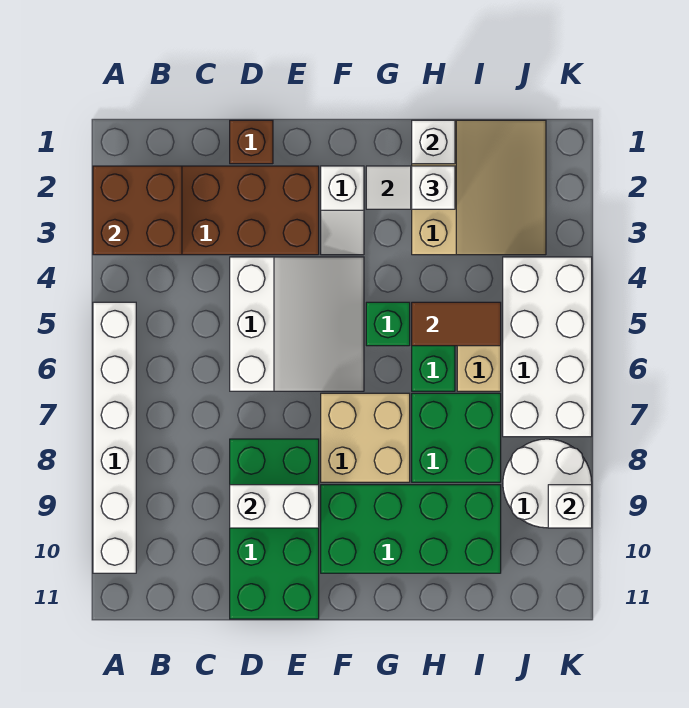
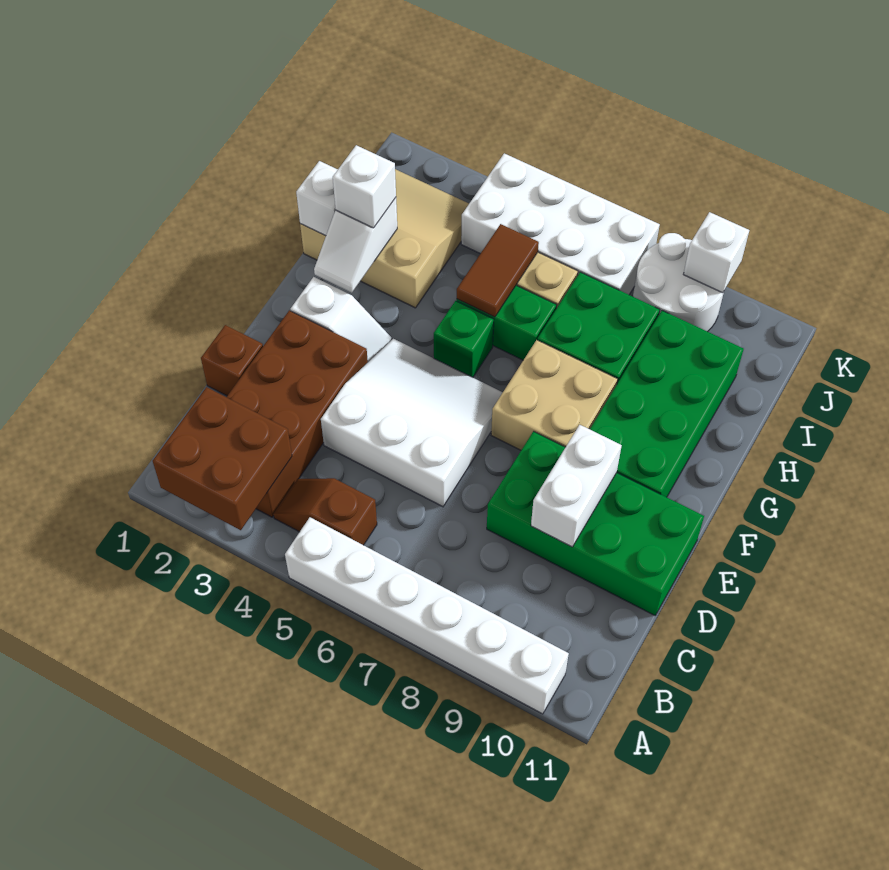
none -> brown slope B4:B5 level 1 top 5

